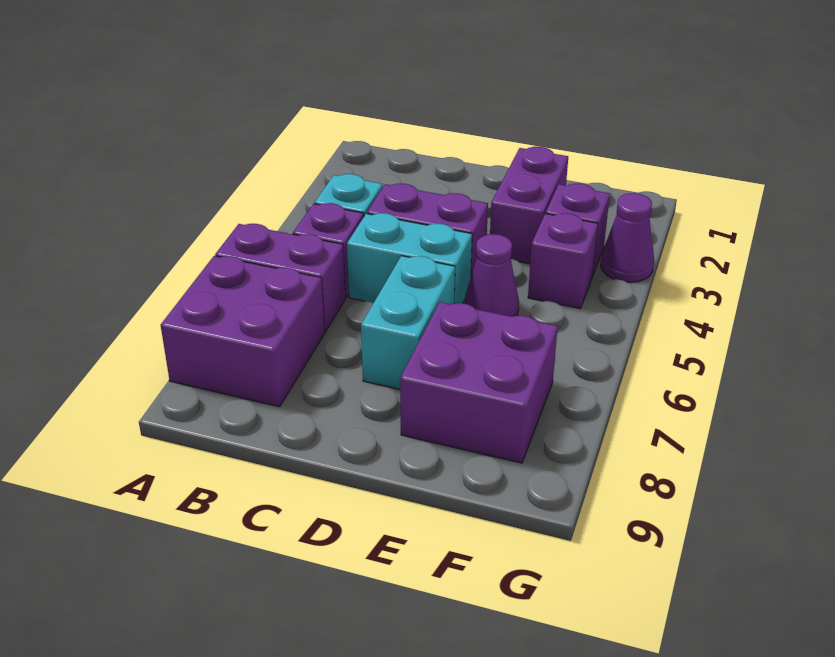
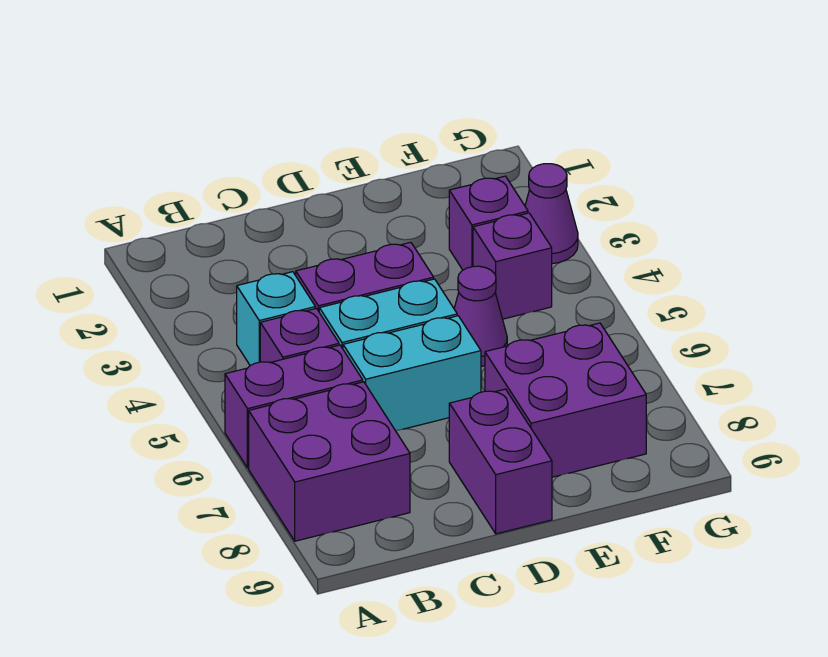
cyan brick D6:D7 level 1 -> cyan brick C6:D6 level 1
purple brick E2:E3 level 1 -> purple brick D8:D9 level 1

